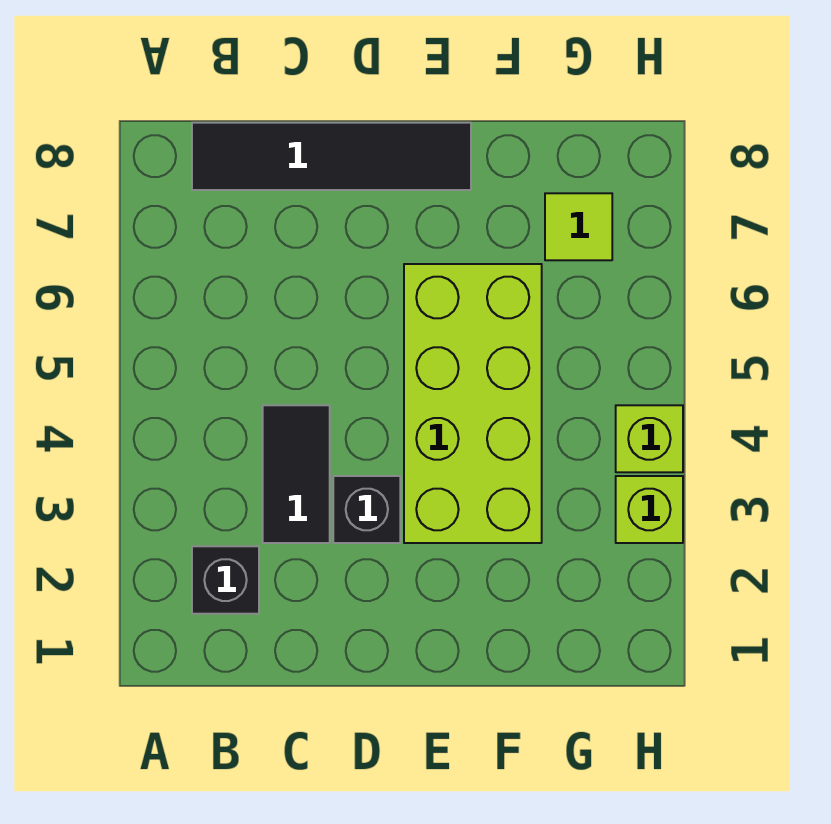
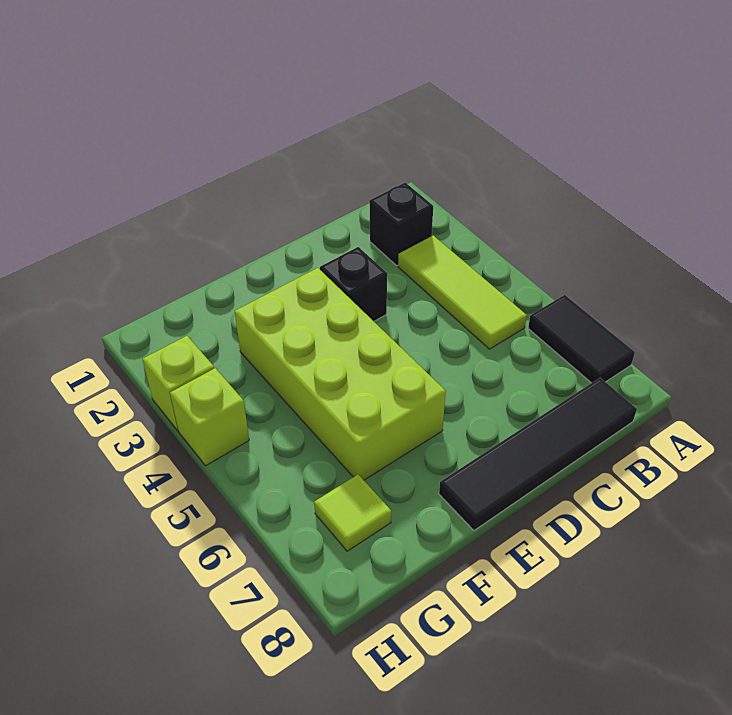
none -> lime tile B3:B5 level 1
black tile C3:C4 level 1 -> black tile A6:A7 level 1

